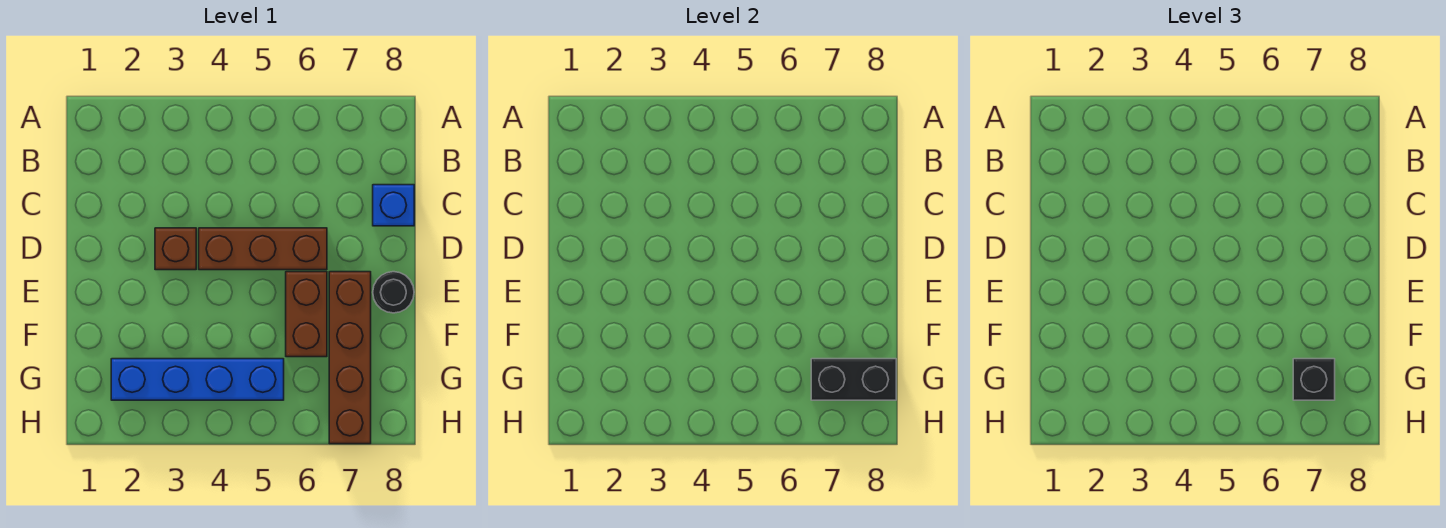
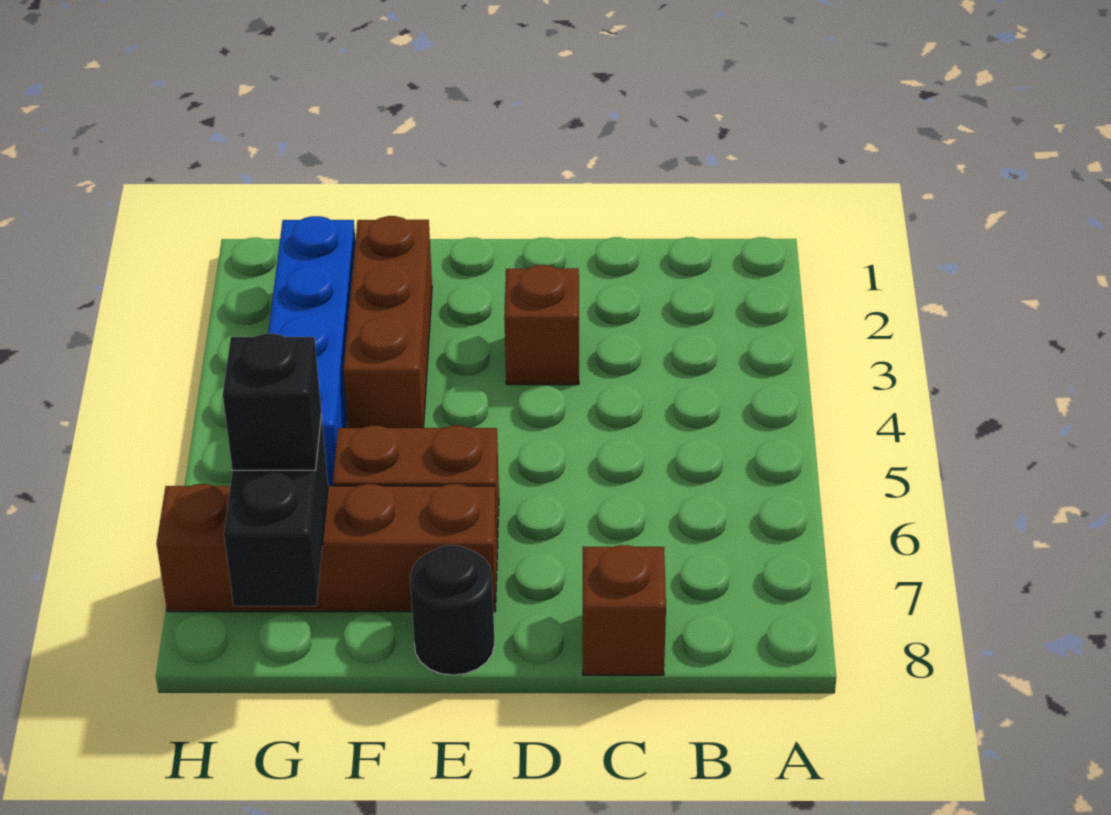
blue brick C8 level 1 -> brown brick C8 level 1
brown brick D4:D6 level 1 -> brown brick F2:F4 level 1

